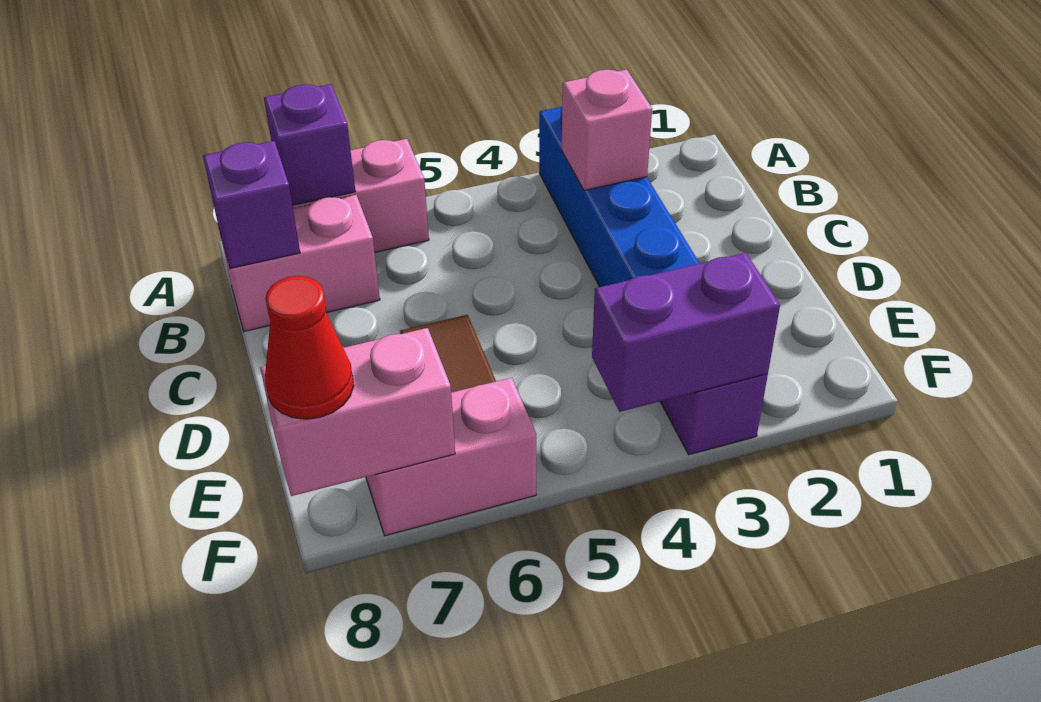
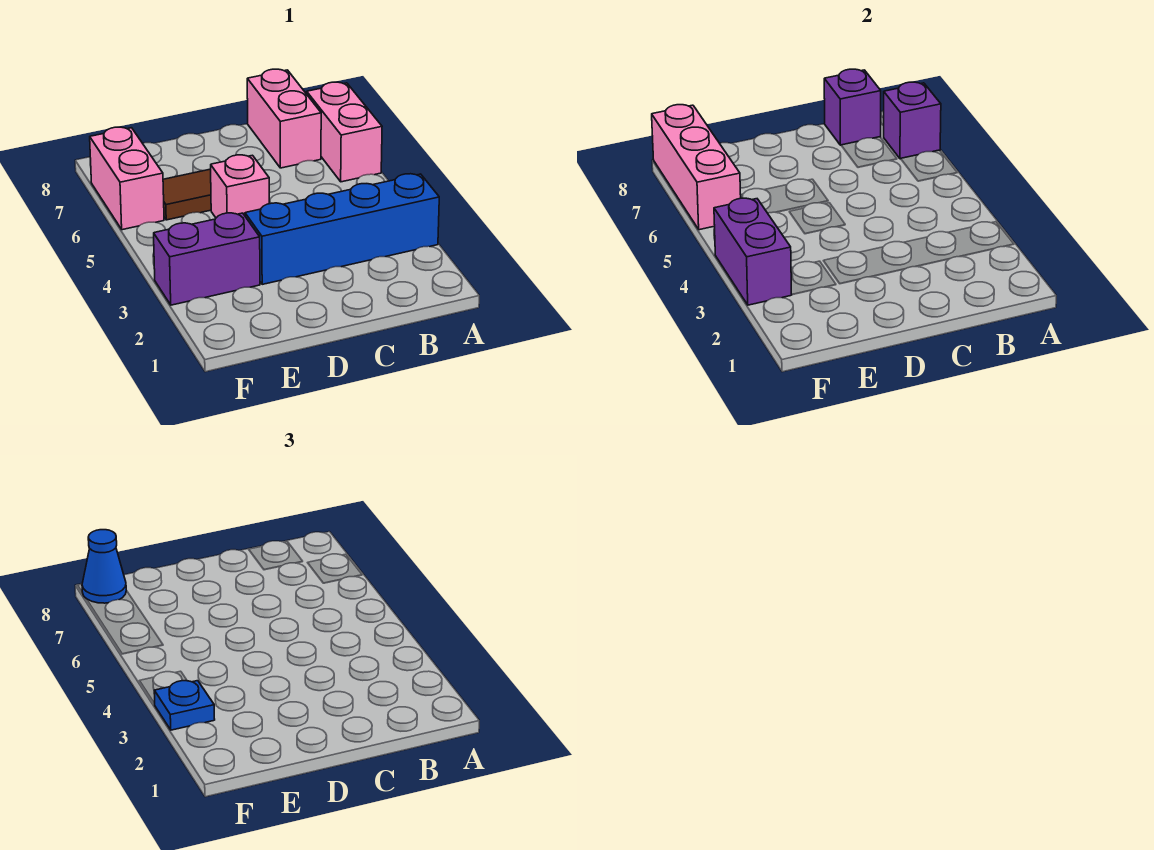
pink brick B3 level 2 -> pink brick D5 level 1
none -> blue plate F3 level 3
pink brick F7:F8 level 2 -> pink brick F6:F8 level 2
red cone F8 level 3 -> blue cone F8 level 3

